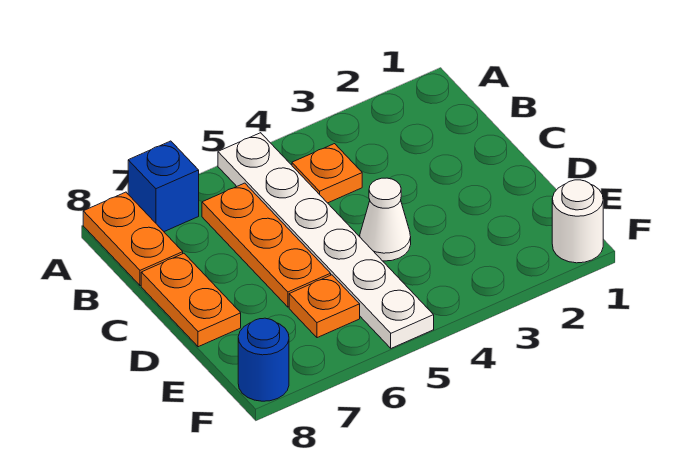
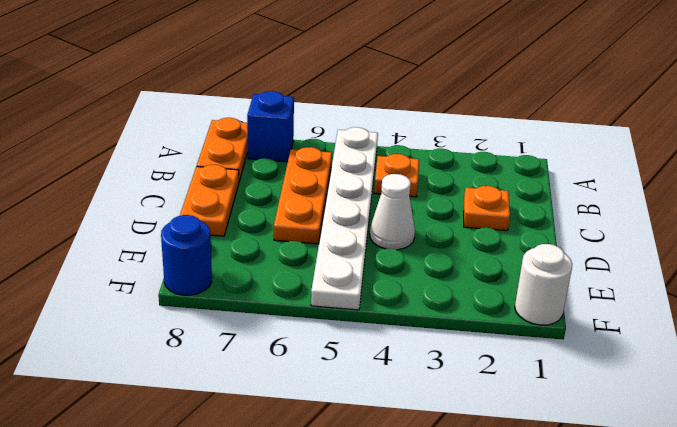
orange plate E6 level 1 -> orange plate C2 level 1

